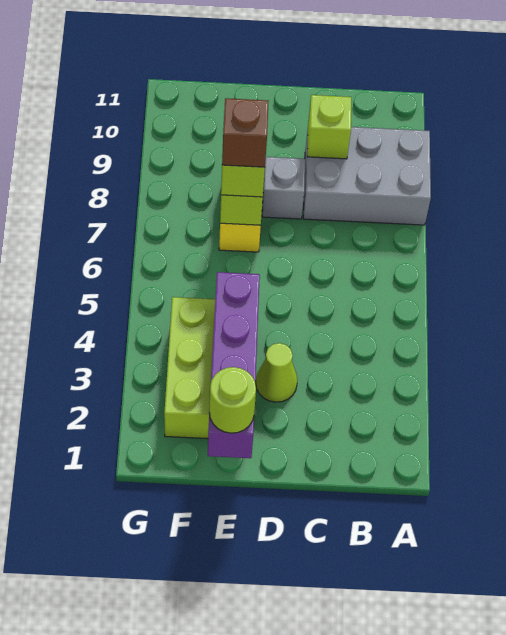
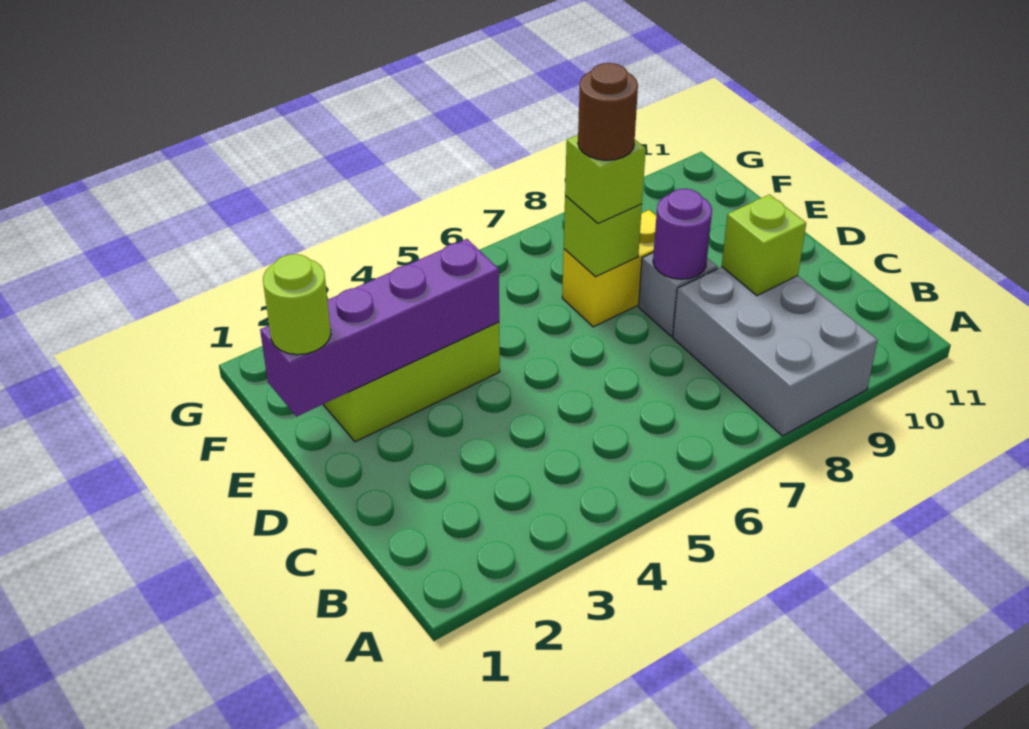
lime cone D3 level 1 -> none
none -> purple round brick D8 level 2
brown brick E7 level 4 -> brown round brick E7 level 4

